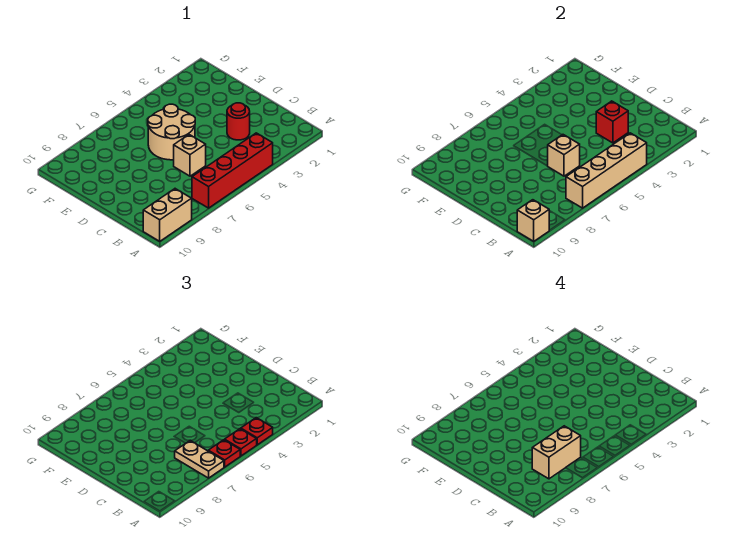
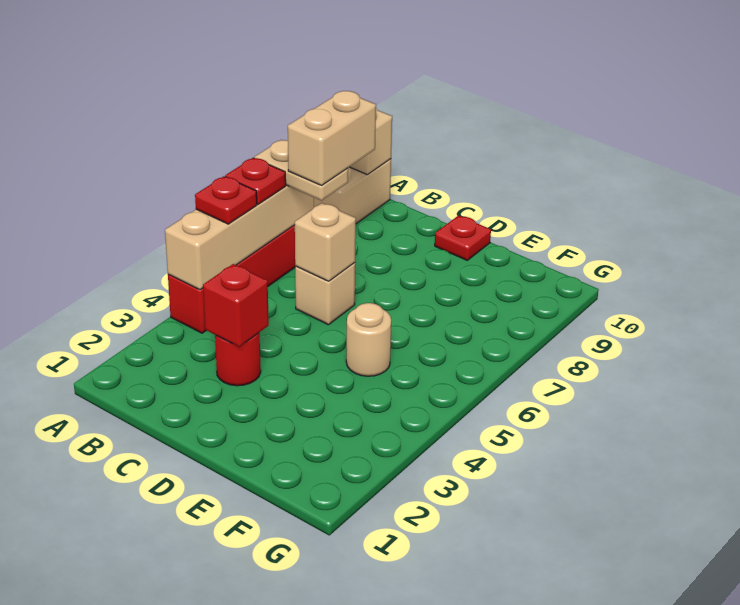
red plate A4 level 3 -> red plate D10 level 1
tan round brick D5:E6 level 1 -> tan round brick E5 level 1

